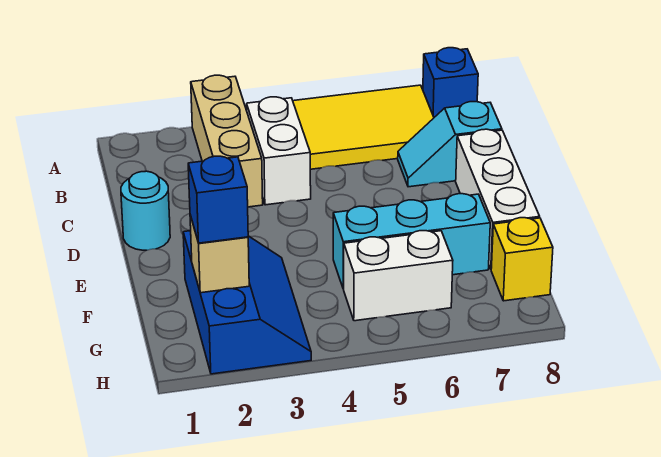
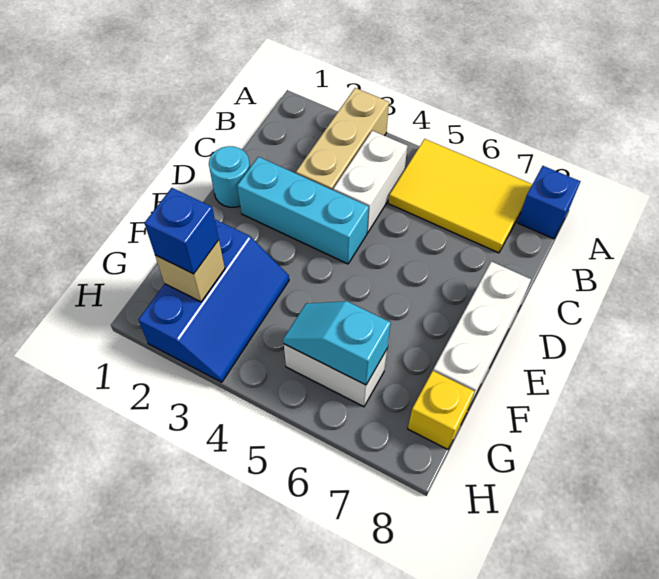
cyan slope C7:C8 level 1 top 8 -> cyan slope G5:G6 level 2 top 6
cyan brick F5:F7 level 1 -> cyan brick D2:D4 level 1

